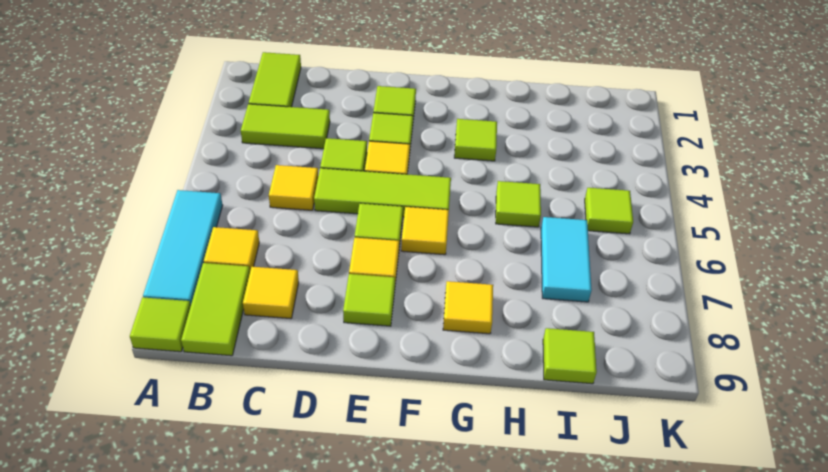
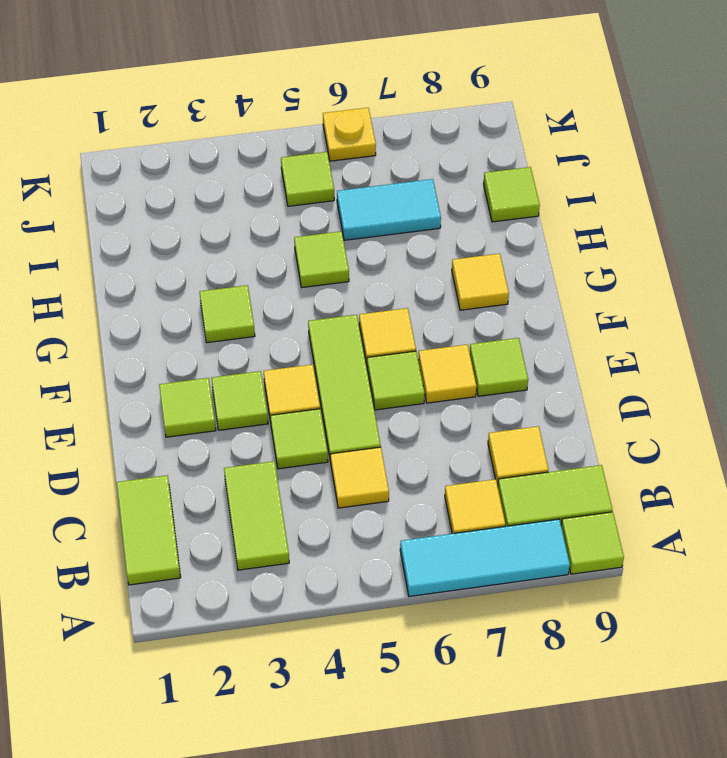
lime tile B1:B2 level 1 -> lime tile B1:C1 level 1
none -> yellow plate K6 level 1

